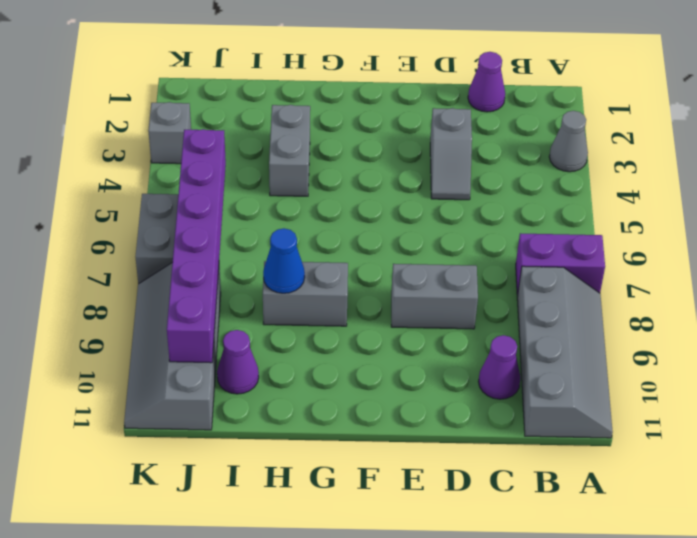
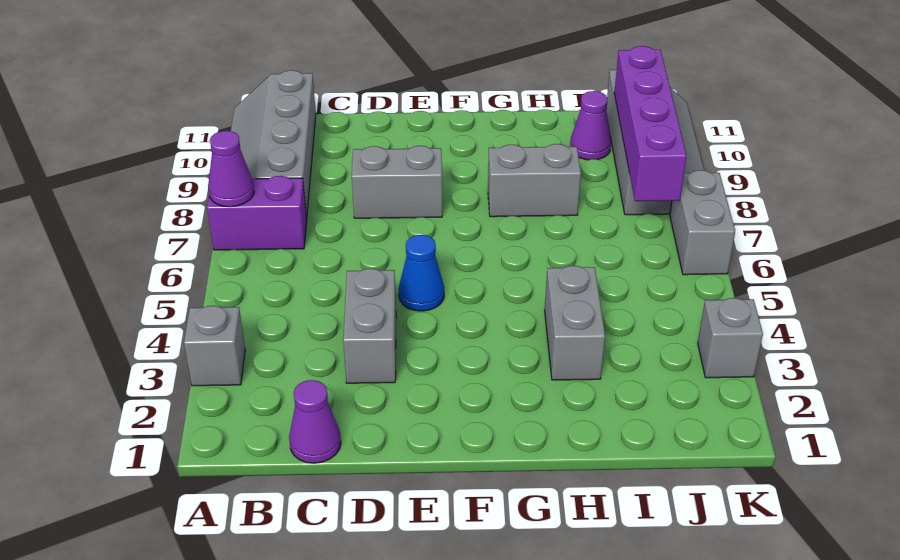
grey cone A3 level 1 -> grey brick A3 level 1
purple cone C10 level 1 -> purple cone A7 level 2
grey slope D3:D4 level 1 top 3 -> grey brick D3:D4 level 1
blue cone H8 level 2 -> blue cone E5 level 1
purple brick J5:J10 level 2 -> purple brick J7:J10 level 2

